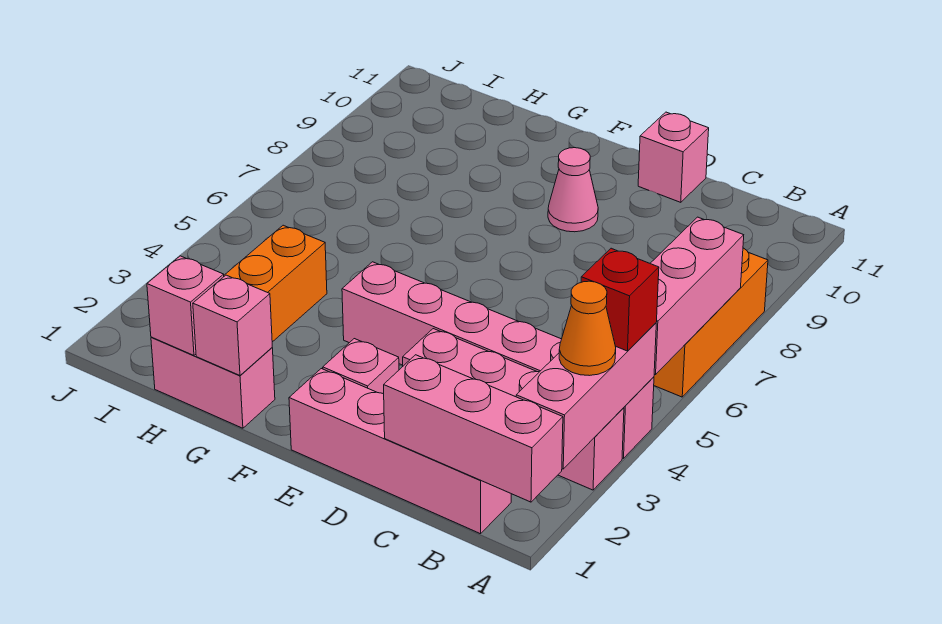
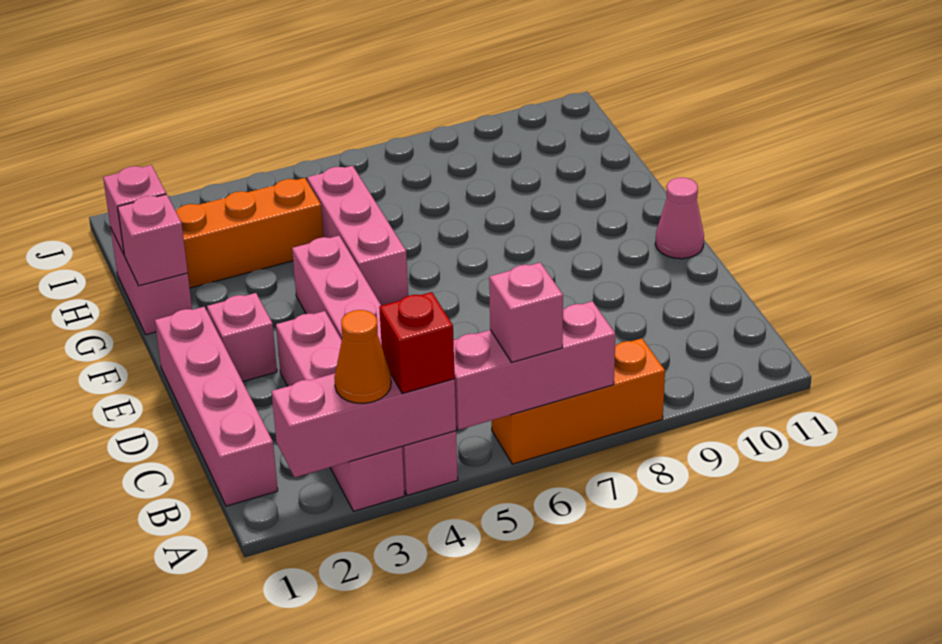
pink brick A1:C1 level 2 -> pink brick F5:H5 level 1
pink brick D11 level 1 -> pink brick A6 level 3
pink cone E9 level 1 -> pink cone E11 level 1

